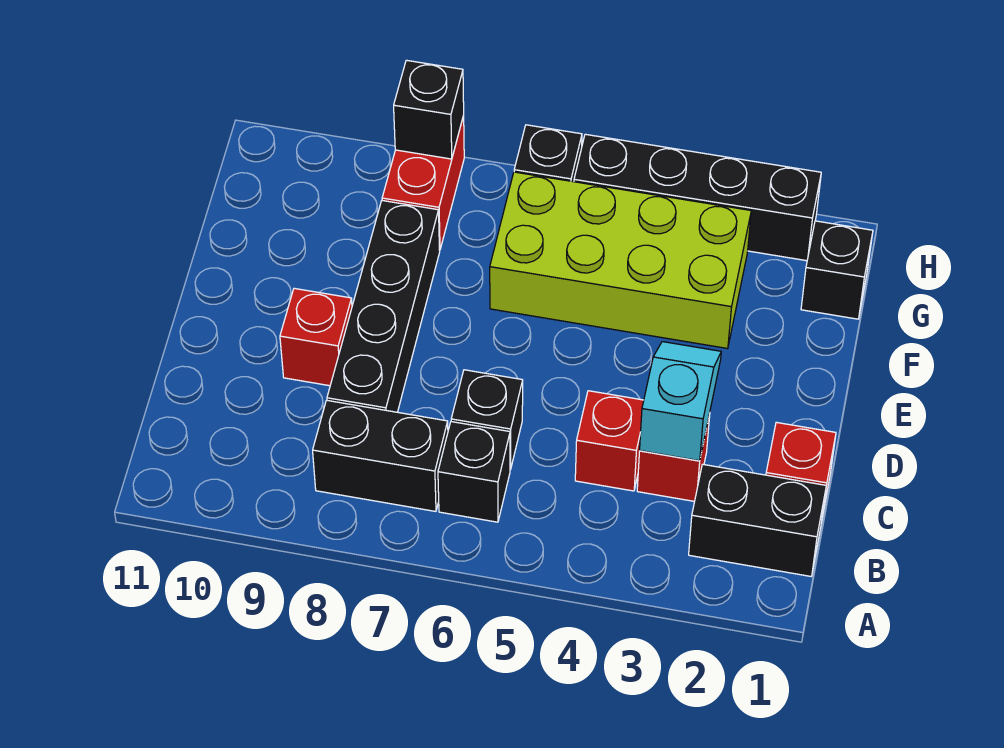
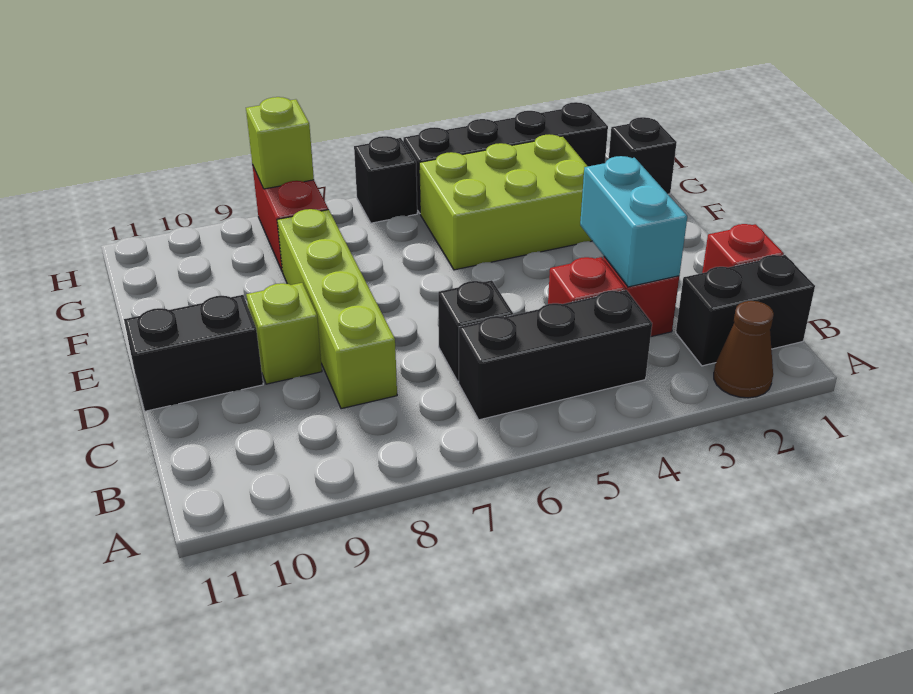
none -> brown cone A2 level 1
black brick B6 level 1 -> black brick B4:B6 level 1
black brick B7:B8 level 1 -> black brick D10:D11 level 1
cyan slope C3:D3 level 2 top C -> cyan brick C3:D3 level 2
black brick C8:F8 level 1 -> lime brick C8:F8 level 1
red brick D9 level 1 -> lime brick D9 level 1
lime brick F3:G6 level 1 -> lime brick F3:G5 level 1
black brick H8 level 2 -> lime brick H8 level 2

